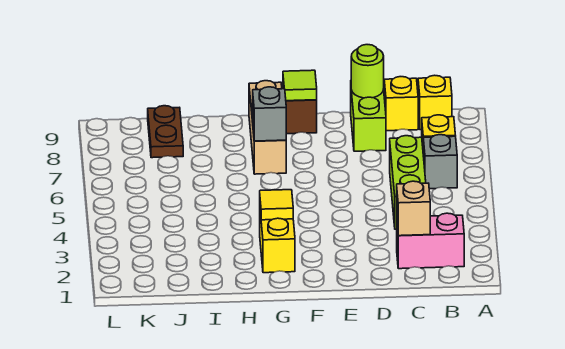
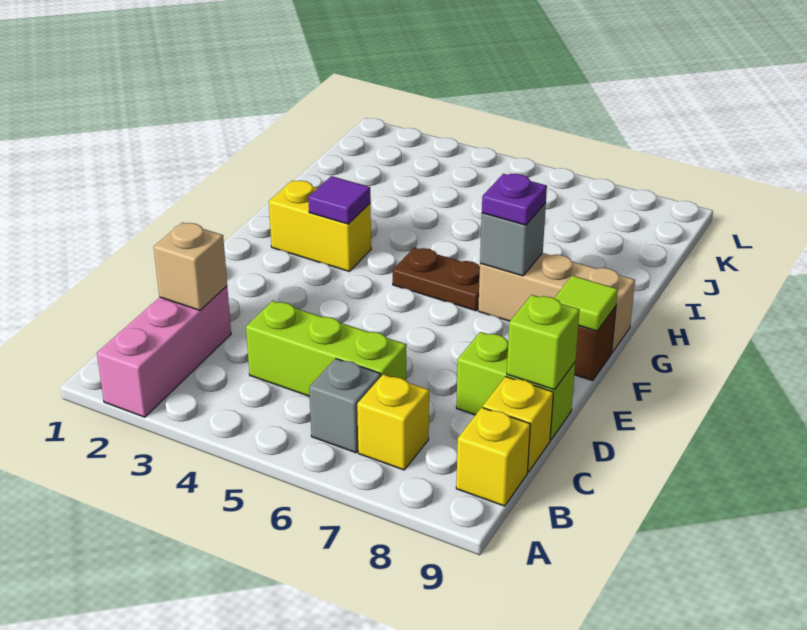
pink brick B2:C2 level 1 -> pink brick A2:C2 level 1
lime round brick D9 level 2 -> lime brick D9 level 2
yellow tile G3 level 2 -> purple tile G3 level 2
none -> purple plate G7 level 3
brown plate J8:J9 level 1 -> brown plate G5:G6 level 1

